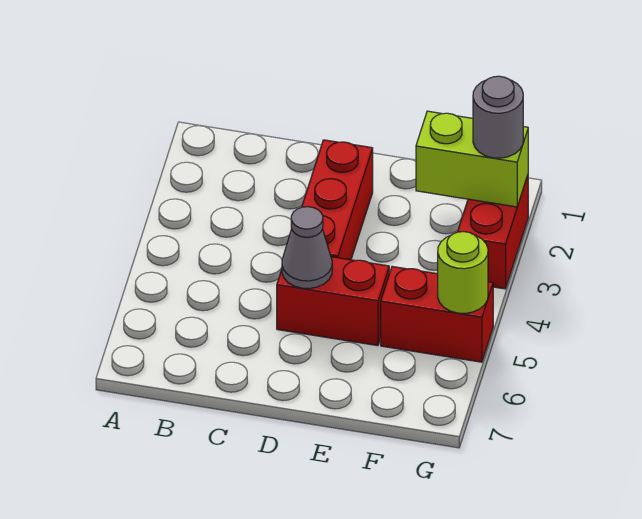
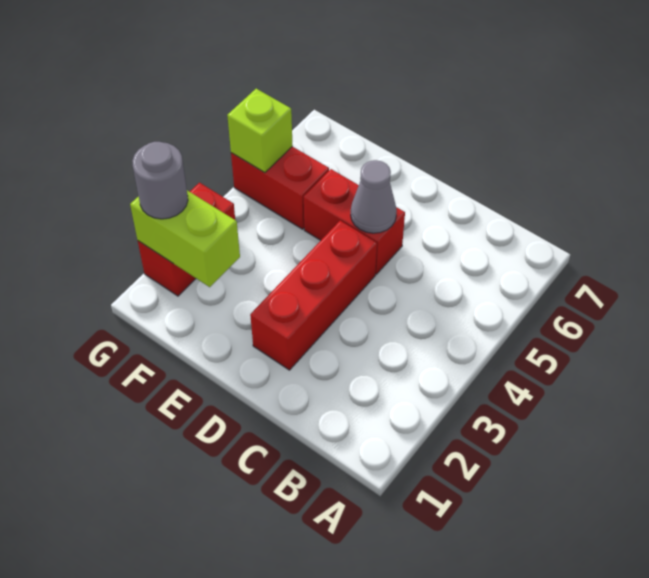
lime round brick G5 level 2 -> lime brick G5 level 2

